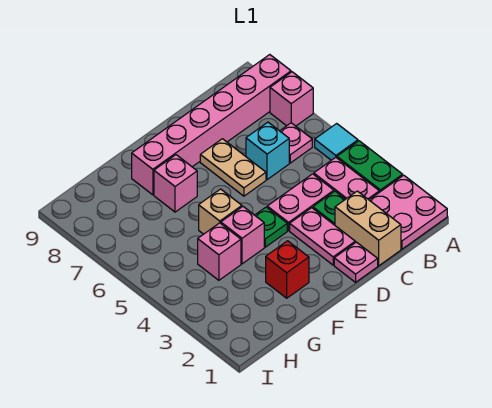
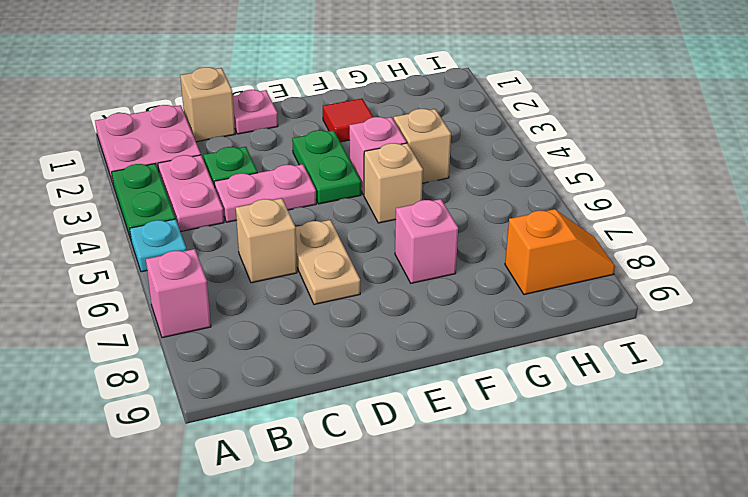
cyan tile A5 level 1 -> cyan plate A5 level 1
pink brick A8:F8 level 1 -> none
pink plate B6 level 1 -> none
tan brick C1:C2 level 1 -> tan brick C1 level 1
cyan brick C6 level 1 -> tan brick C6 level 1
pink plate D2:D3 level 1 -> none
green plate E4 level 1 -> green plate E3:E4 level 1
red brick F2 level 1 -> red tile F2 level 1
pink brick G4 level 1 -> tan brick G4 level 1
none -> orange slope H8:I8 level 1 top H

